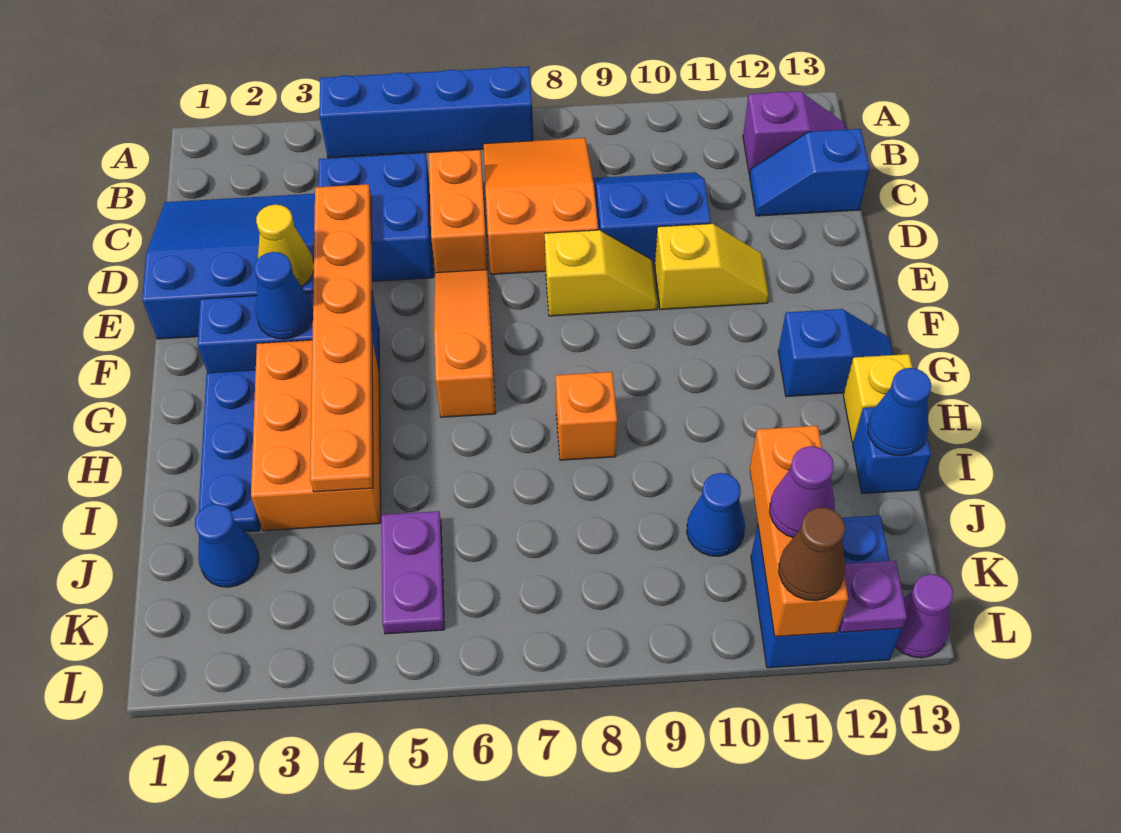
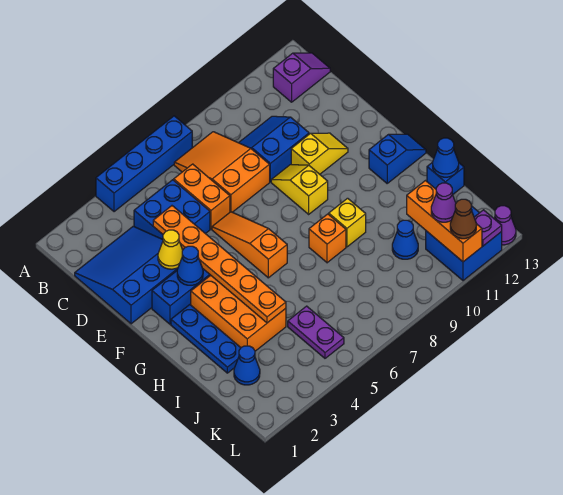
blue slope C12:C13 level 1 top 13 -> none
yellow slope E8:E9 level 1 top 8 -> yellow slope E9:F9 level 1 top F
yellow brick H13 level 1 -> yellow brick H9 level 1

